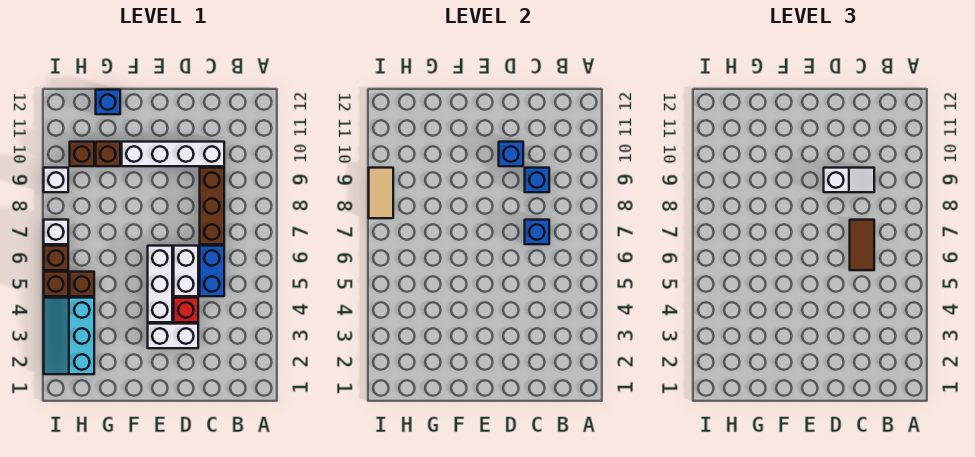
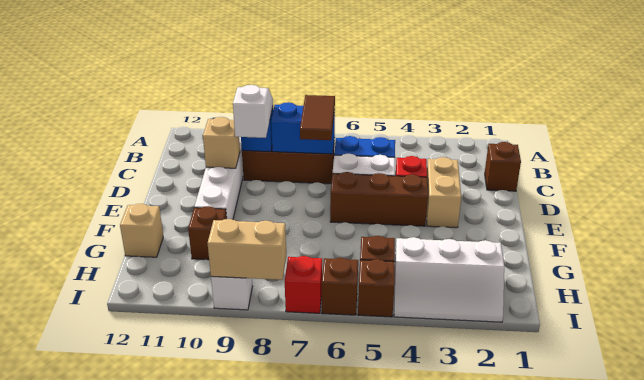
brown tile C6:C7 level 3 -> brown tile C7:D7 level 3
blue brick C7 level 2 -> blue brick C7:C8 level 2
white brick D3:E3 level 1 -> tan brick D3:E3 level 1
blue brick D10 level 2 -> tan brick D10 level 2
white brick E4:E6 level 1 -> brown brick E4:E6 level 1
blue brick G12 level 1 -> tan brick G12 level 1
cyan slope H2:I4 level 1 top H -> white slope H2:I4 level 1 top H
brown brick H10 level 1 -> brown brick C1 level 1
white brick I7 level 1 -> red brick I7 level 1
tan tile I8:I9 level 2 -> tan brick I8:I9 level 2

